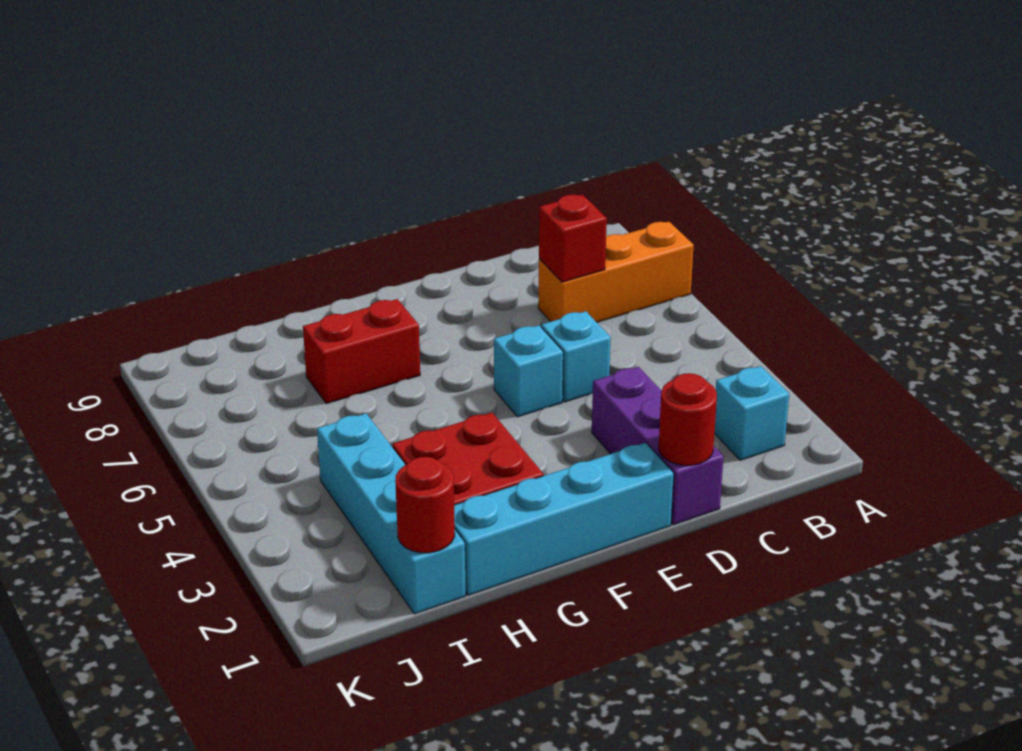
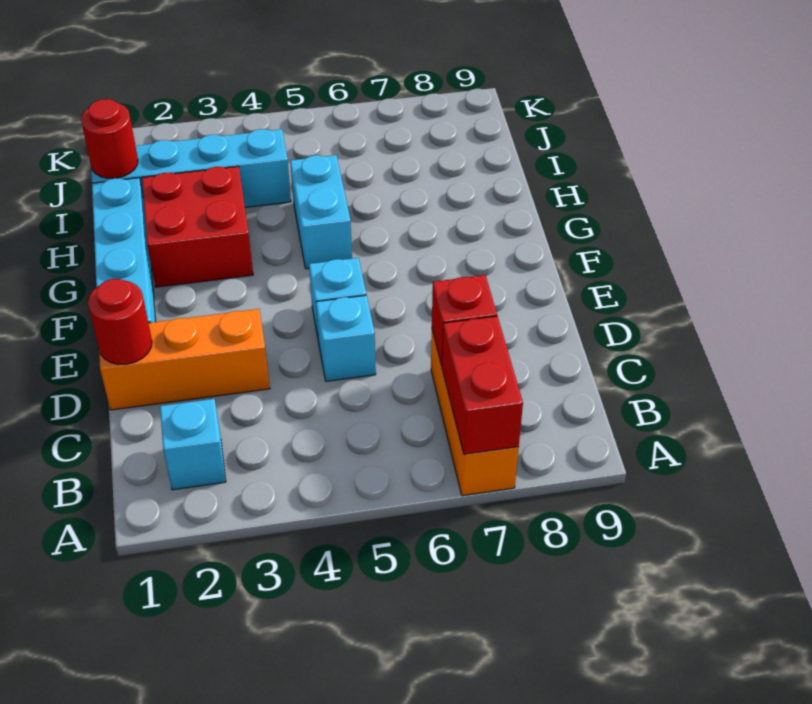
purple brick D1:D3 level 1 -> orange brick D1:D3 level 1
none -> cyan brick G5:H5 level 1
red brick G7:H7 level 1 -> red brick A7:B7 level 2

